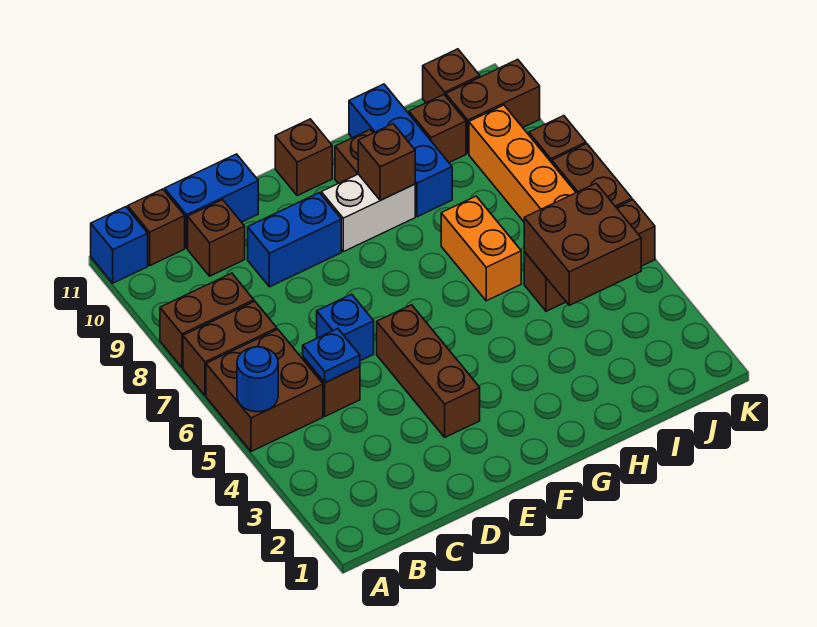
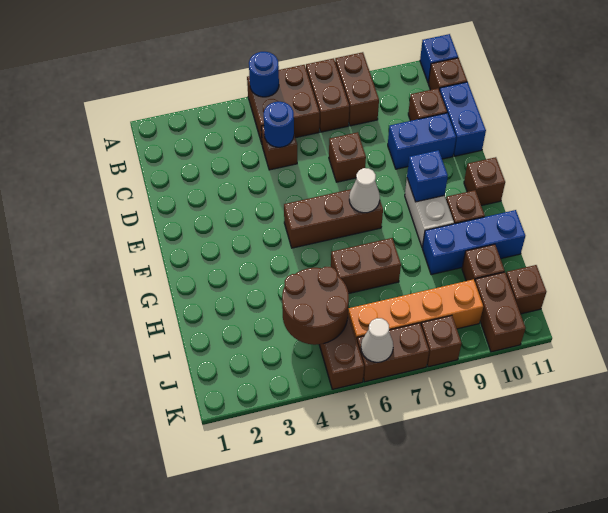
blue plate C5 level 2 -> blue round brick C5 level 2
blue brick D6 level 1 -> blue brick F9 level 2
blue brick D9:E9 level 1 -> blue brick D9:D10 level 1
brown brick E3:E5 level 1 -> brown brick F5:F7 level 1
none -> white cone F7 level 2
brown brick G9 level 2 -> brown brick D7 level 1
orange brick H6:H7 level 1 -> brown brick H6:H7 level 1
brown brick I4:J5 level 2 -> brown round brick I4:J5 level 2
none -> white cone K6 level 2

